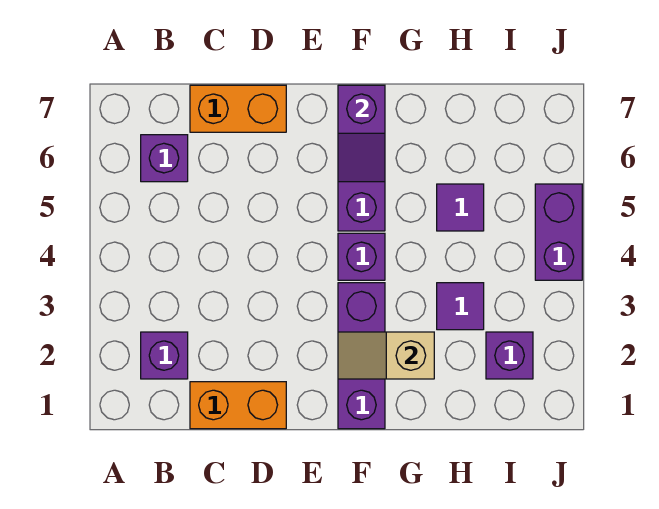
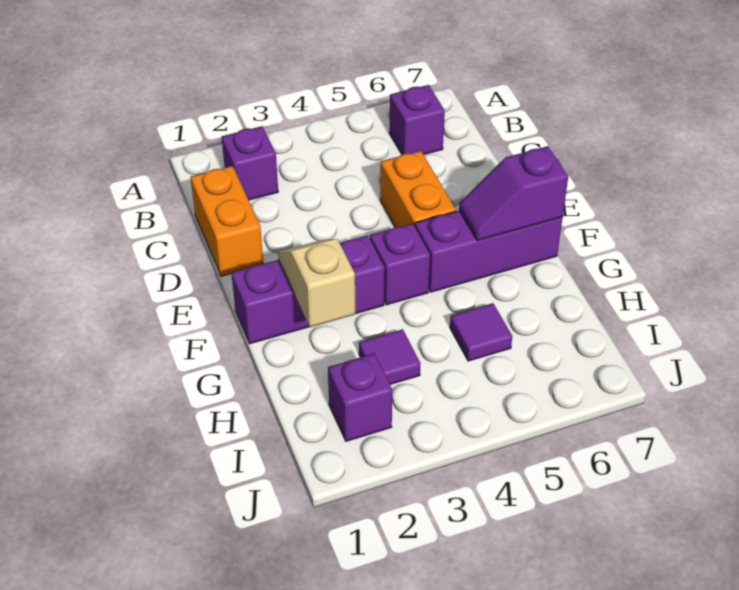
orange brick C7:D7 level 1 -> orange brick D5:E5 level 1
purple brick J4:J5 level 1 -> none

